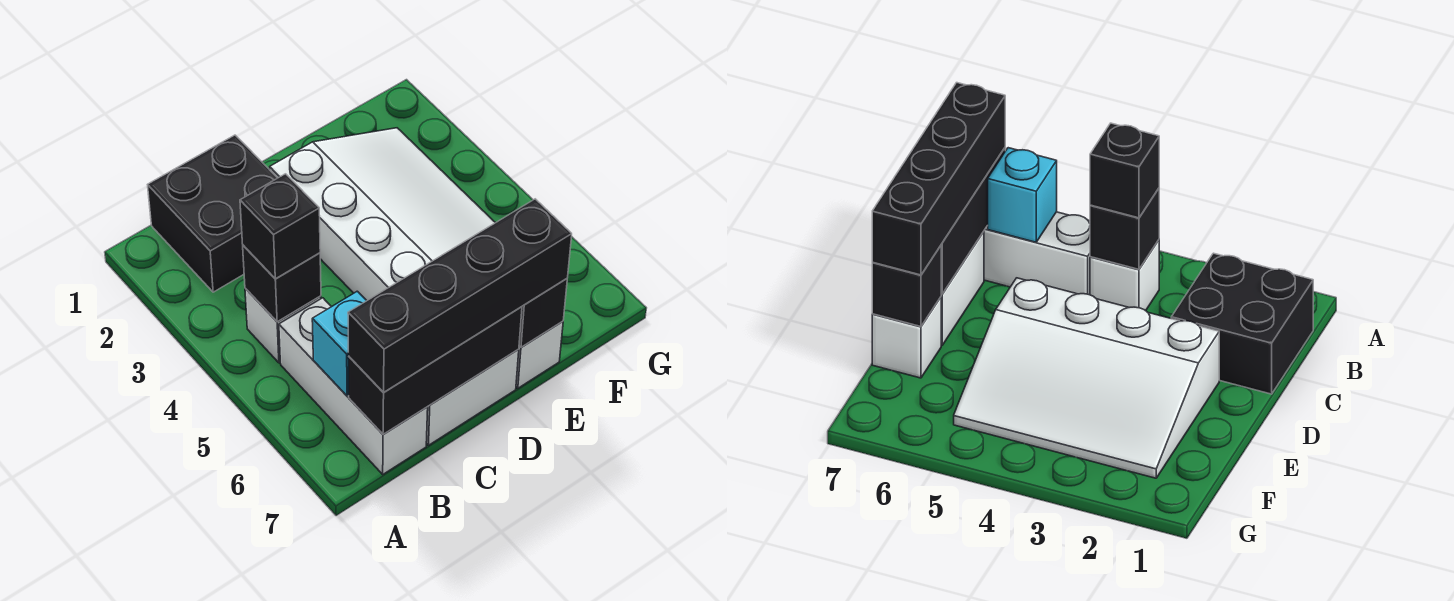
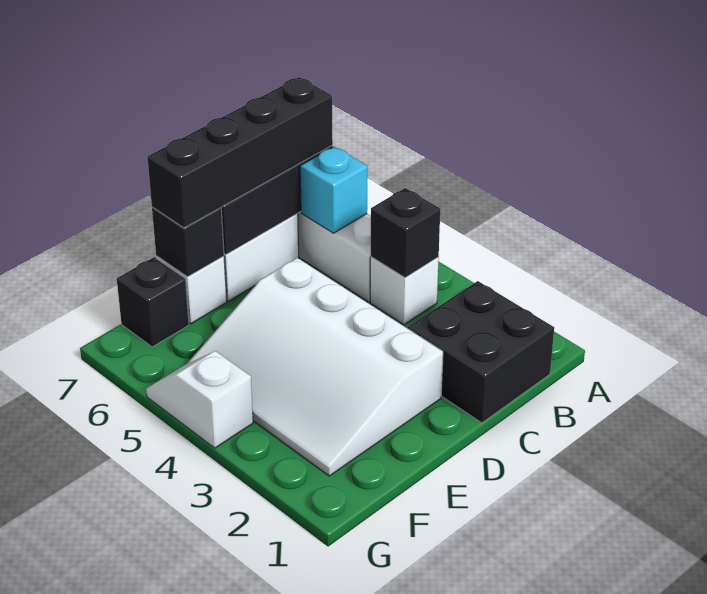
black brick B4 level 3 -> black brick F7 level 1
none -> white slope G4:G5 level 1 top 4

